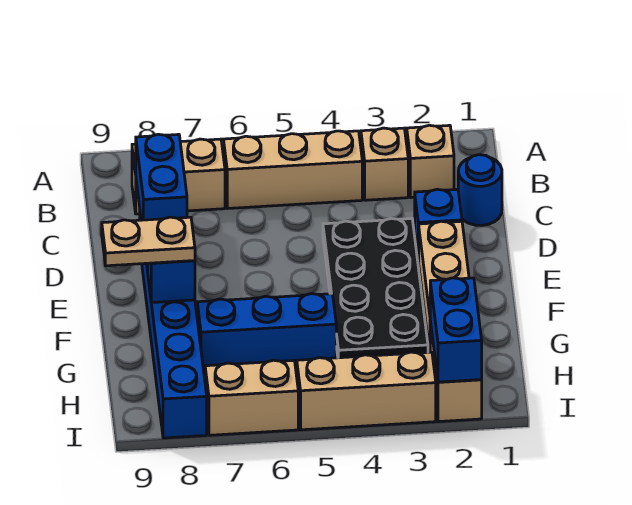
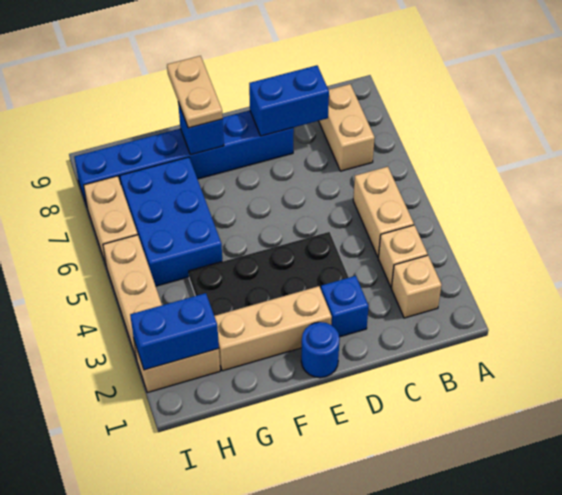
tan brick B4:B6 level 1 -> tan brick B4:B5 level 1
blue round brick C1 level 1 -> blue round brick E1 level 1
blue brick G5:G7 level 1 -> blue brick G5:H7 level 1

